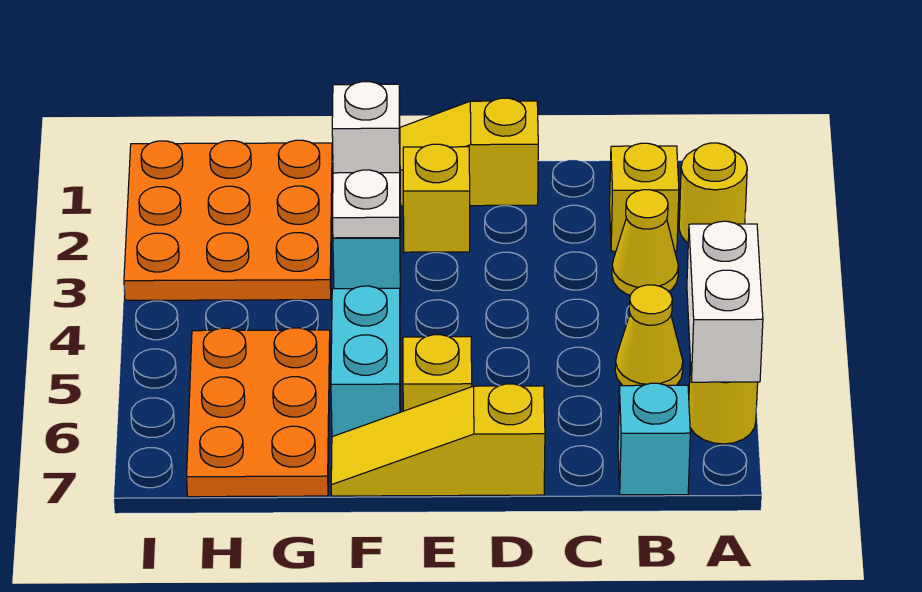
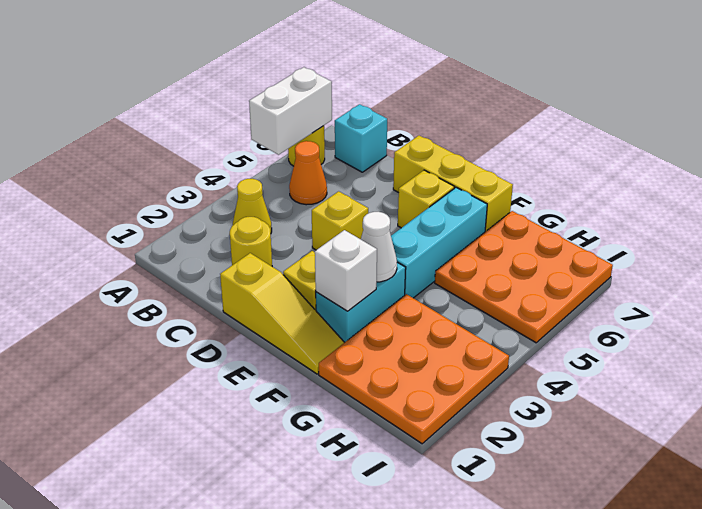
yellow round brick A2 level 1 -> yellow round brick C2 level 1
yellow brick B2 level 1 -> yellow brick D4 level 1
yellow cone B5 level 1 -> orange cone B5 level 1
yellow slope D7:F7 level 1 top D -> yellow brick D7:F7 level 1
white plate F3 level 2 -> white cone F3 level 2
cyan brick F5:F6 level 1 -> cyan brick F4:F6 level 1
orange plate G5:H7 level 1 -> orange plate G5:I7 level 1

